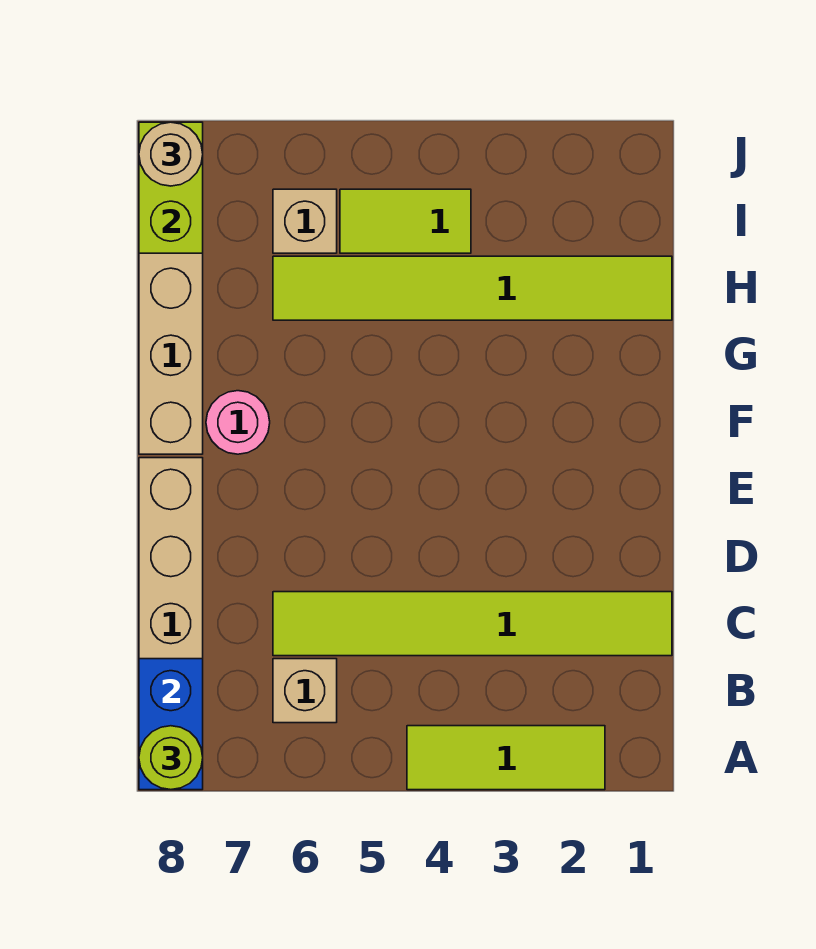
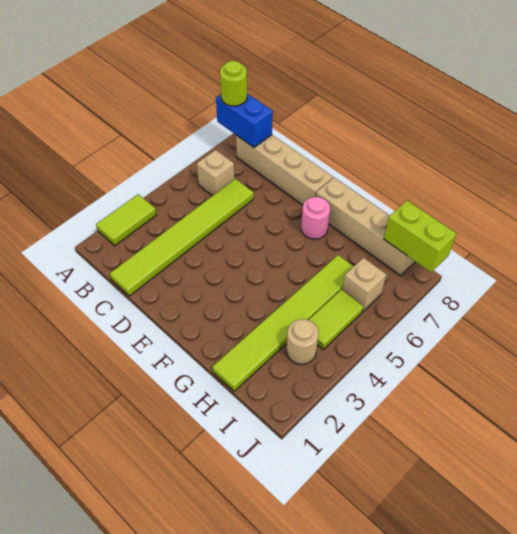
lime tile A2:A4 level 1 -> lime tile A2:A3 level 1
tan round brick J8 level 3 -> tan round brick I3 level 1

